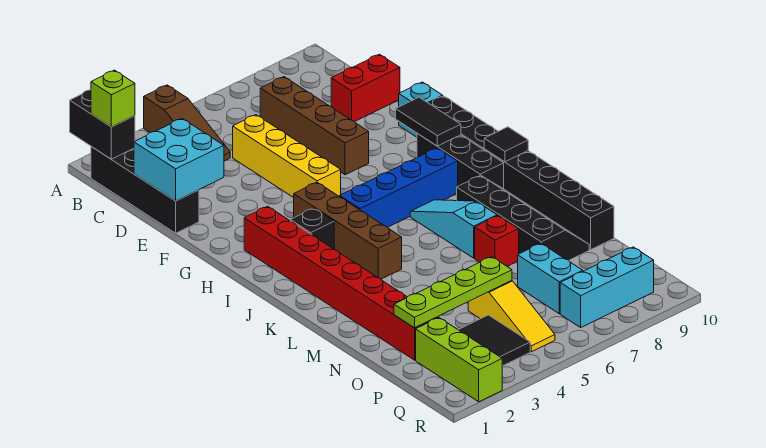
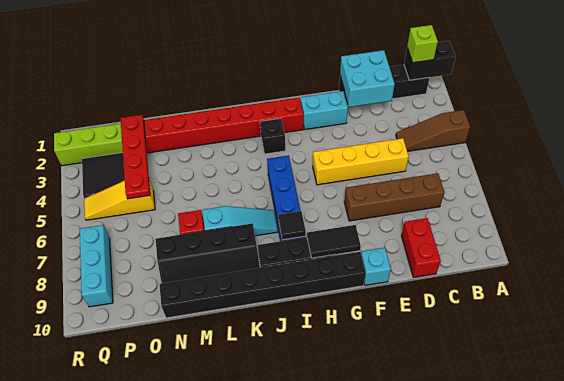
brown brick H4:K4 level 1 -> none
black tile J10 level 2 -> black tile I8 level 2
lime plate O2:O5 level 2 -> red plate O2:O5 level 2
cyan brick O7:P7 level 1 -> cyan brick F2:G2 level 1

